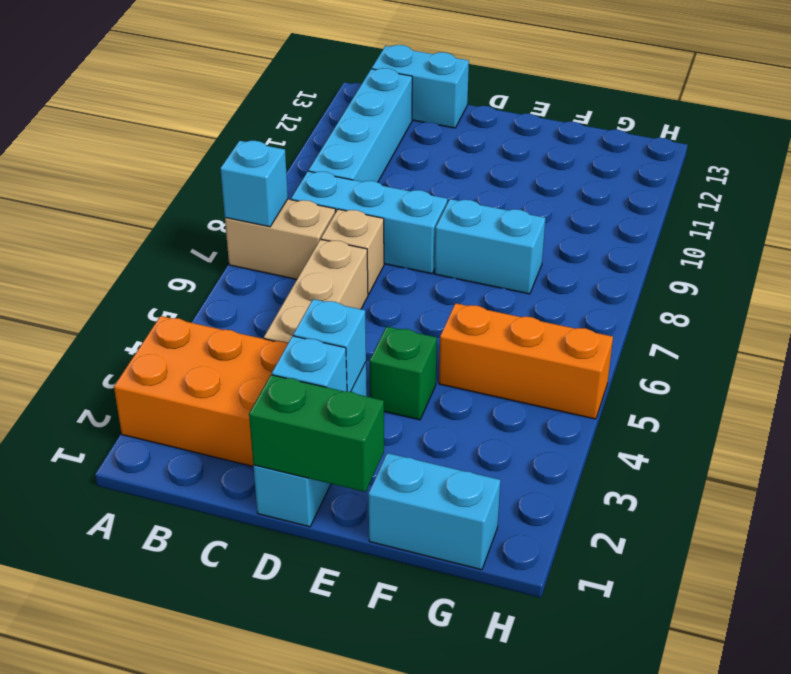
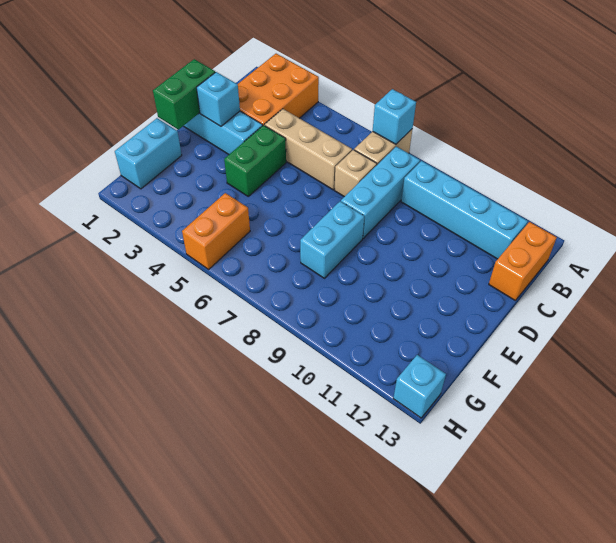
cyan brick B13:C13 level 1 -> orange brick B13:C13 level 1
cyan brick D3 level 2 -> cyan brick H13 level 1
green brick E4 level 1 -> green brick D4:E4 level 1
orange brick F5:H5 level 1 -> orange brick G5:H5 level 1

